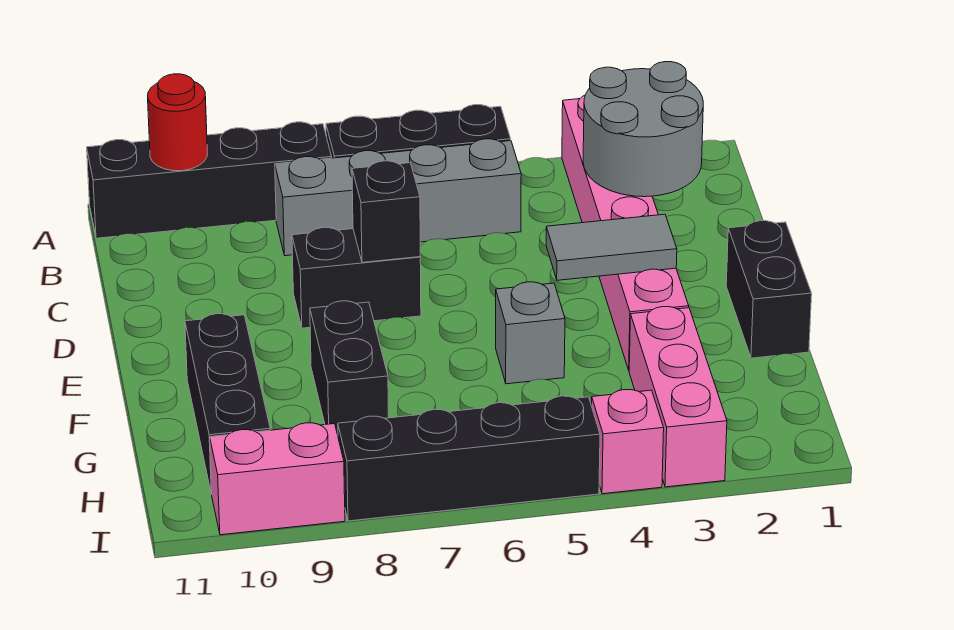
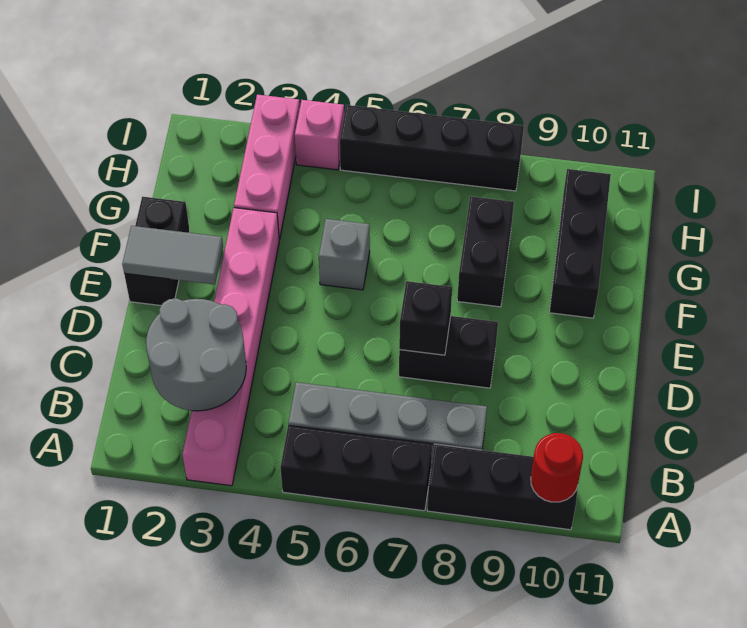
black brick A8:A11 level 1 -> black brick A8:A10 level 1
grey tile E3:E4 level 2 -> grey tile E1:E2 level 2
pink brick I9:I10 level 1 -> none

